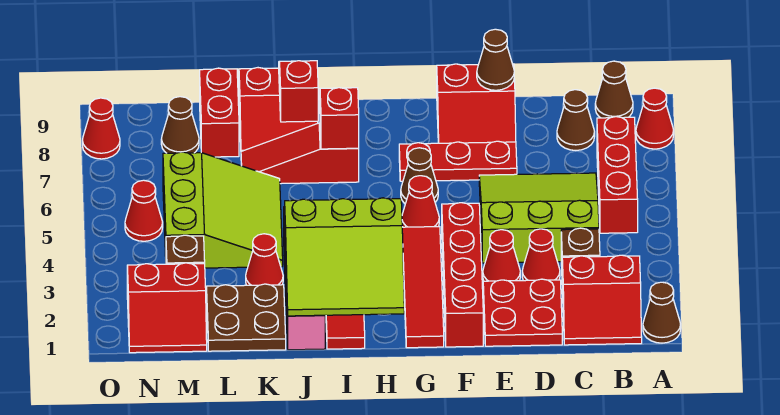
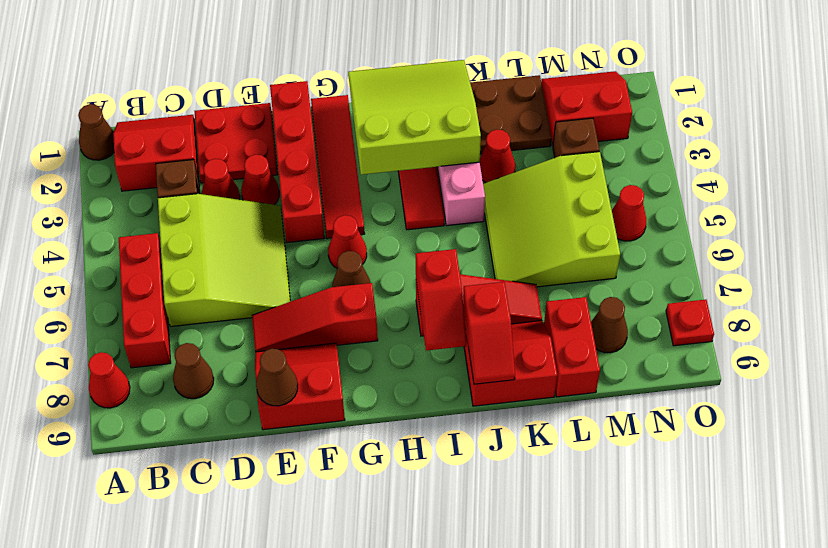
brown cone B9 level 1 -> none
lime slope C4:E6 level 1 top 4 -> lime slope C4:E6 level 1 top C
red plate E7:G7 level 1 -> red slope E7:G7 level 1 top G
red cone O8 level 1 -> red plate O8 level 1

